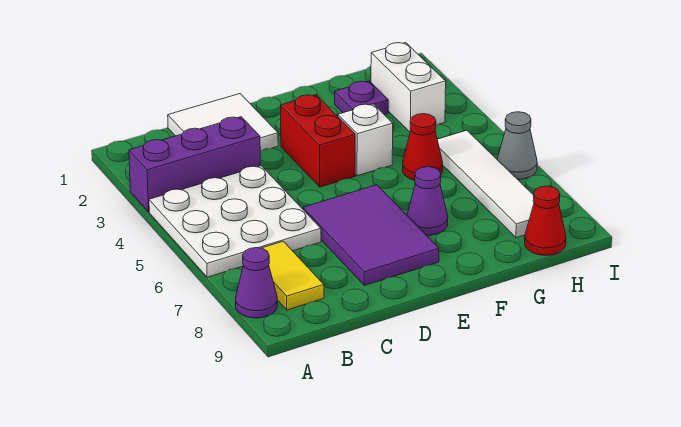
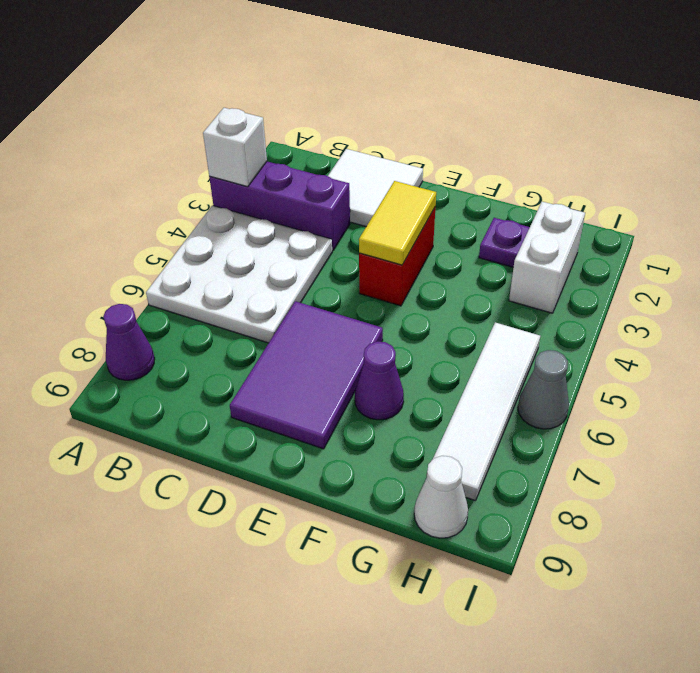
yellow tile B7:B8 level 1 -> yellow tile E3:E4 level 2
white brick F4 level 1 -> white brick A3 level 2
red cone G5 level 1 -> none
red cone H9 level 1 -> white cone H9 level 1

